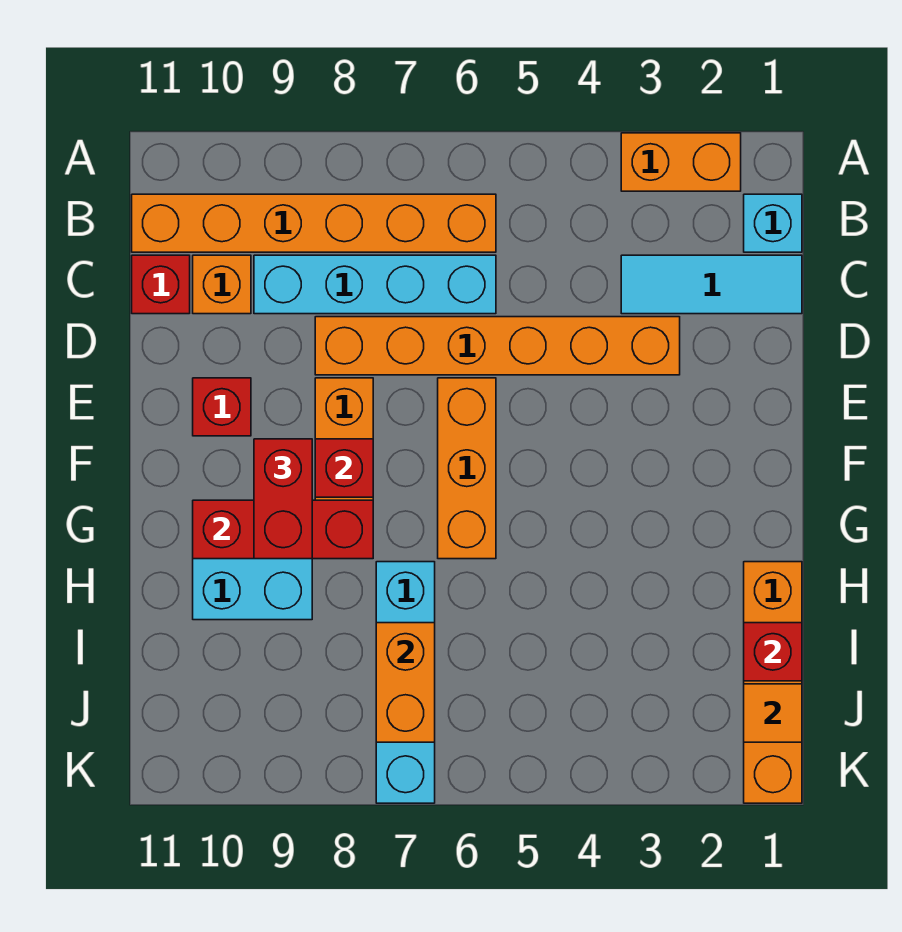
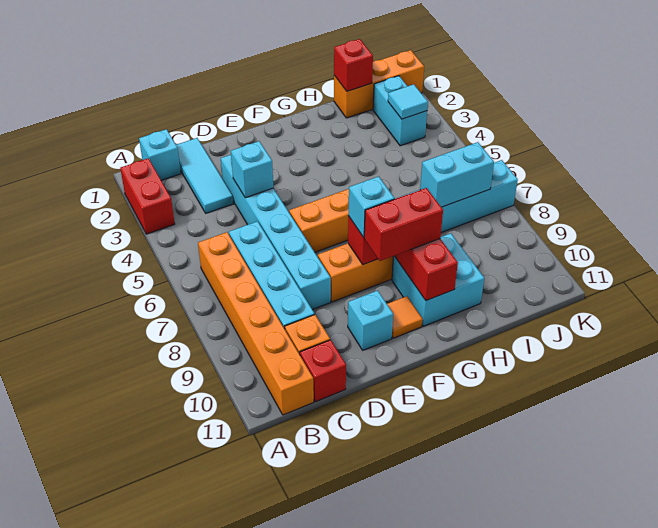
orange brick A2:A3 level 1 -> red brick A2:A3 level 1
orange brick D3:D8 level 1 -> cyan brick D3:D8 level 1
none -> cyan brick D4 level 2
red brick E10 level 1 -> cyan brick E10 level 1
none -> cyan brick F8 level 3
orange brick H1:K1 level 1 -> orange brick I1:K1 level 1
orange brick I7:J7 level 2 -> cyan brick I7:J7 level 2
orange tile J1 level 2 -> orange tile F10 level 1
none -> cyan brick J2:J3 level 1
none -> cyan tile J3 level 2

